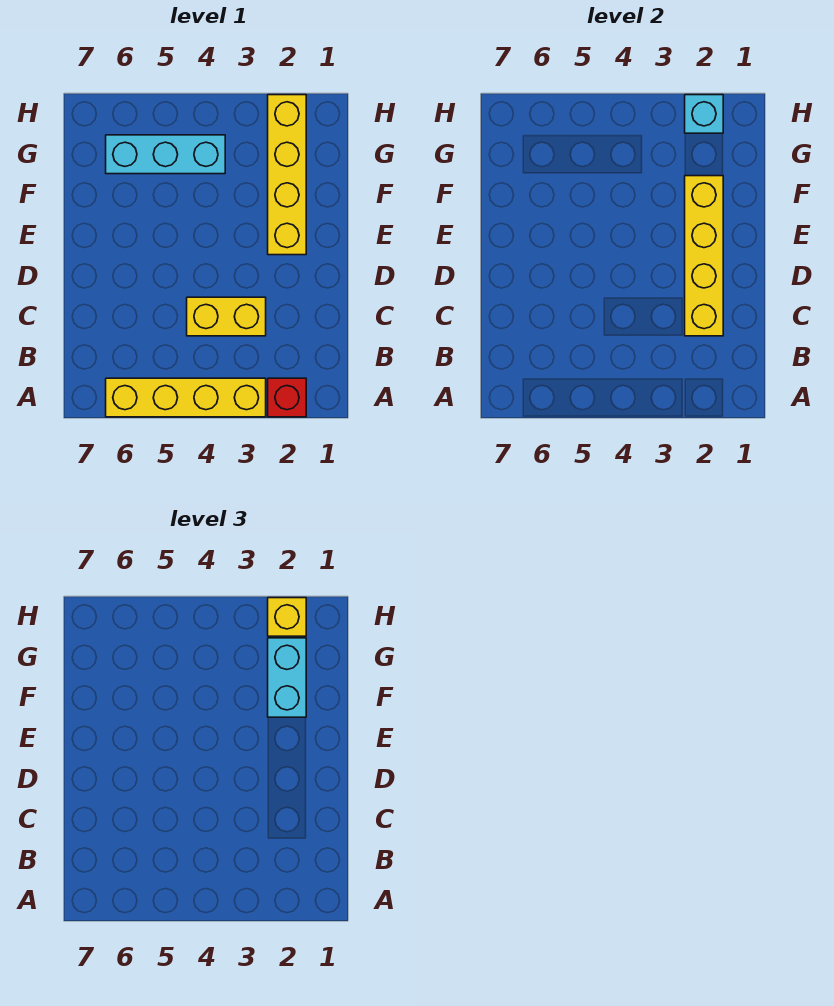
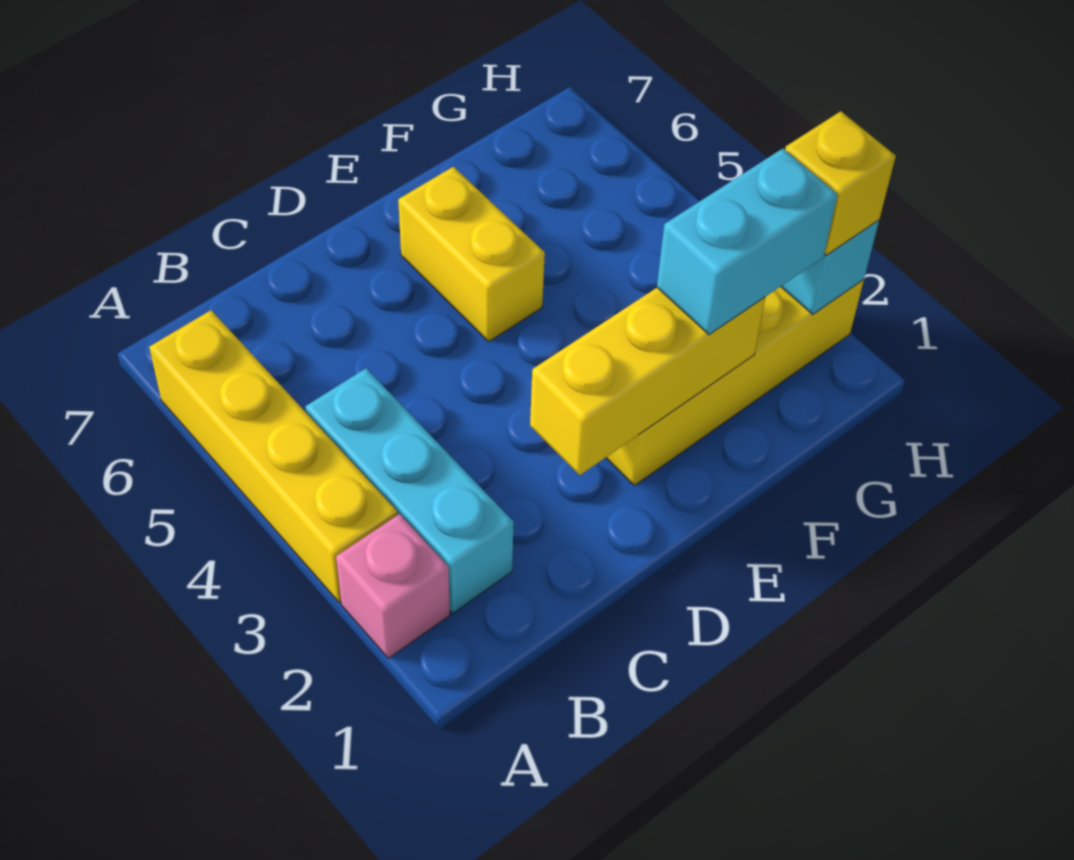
red brick A2 level 1 -> pink brick A2 level 1
yellow brick C2:F2 level 2 -> yellow brick D2:F2 level 2
yellow brick C3:C4 level 1 -> yellow brick E5:E6 level 1
cyan brick G4:G6 level 1 -> cyan brick B2:B4 level 1

